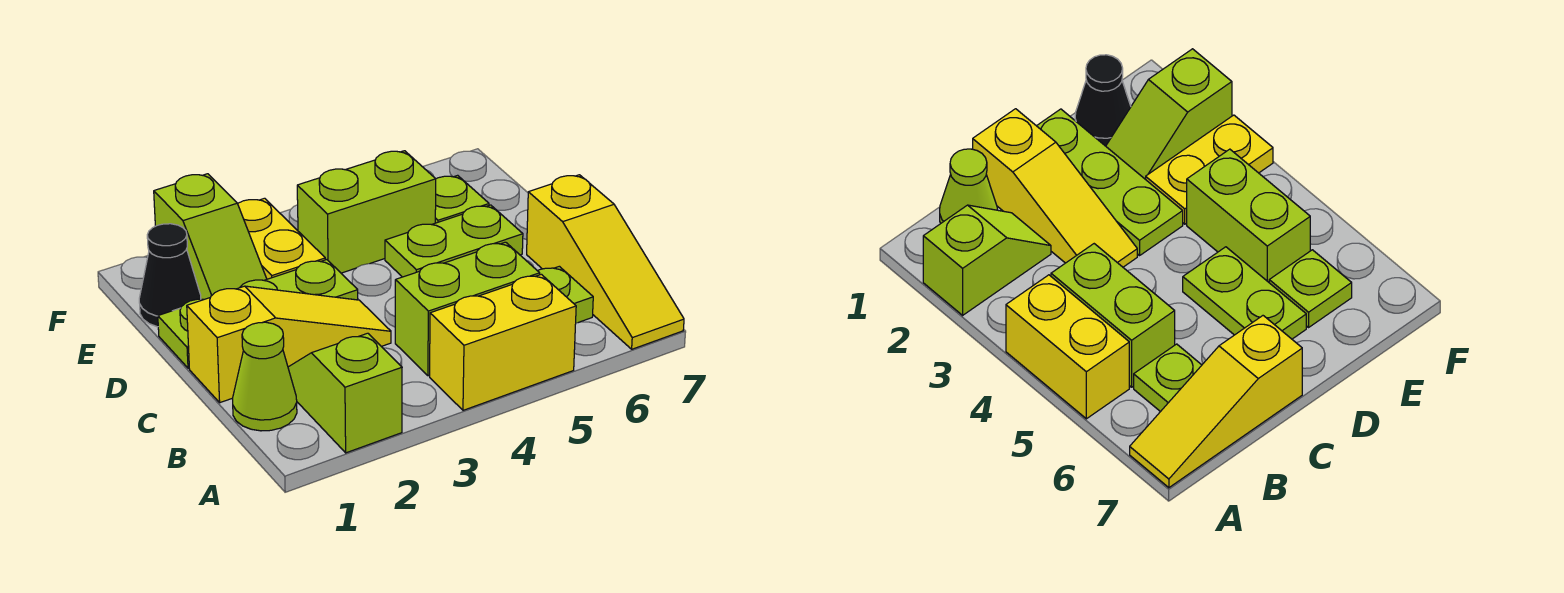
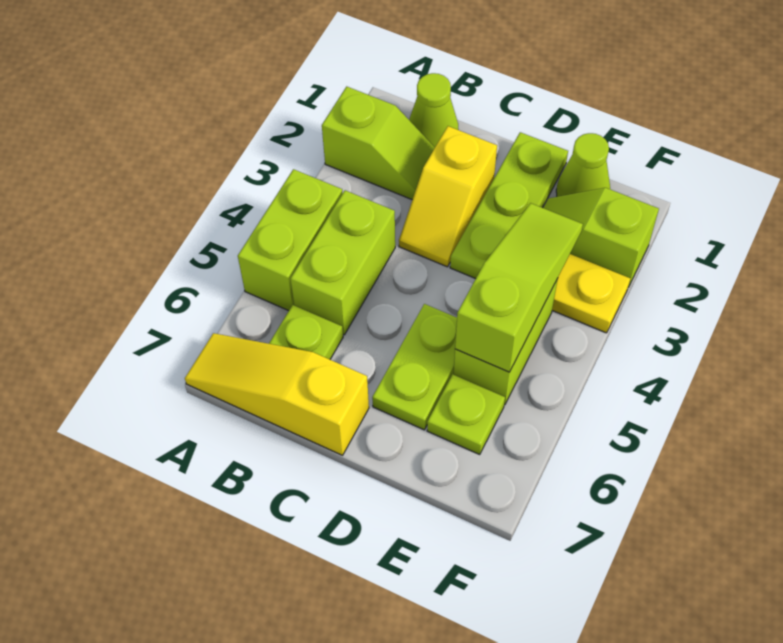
yellow brick A4:A5 level 1 -> lime brick A4:A5 level 1
yellow slope C1:C3 level 1 top 1 -> yellow slope C2:C3 level 1 top 2
black cone E1 level 1 -> lime cone E1 level 1
none -> lime slope E3:E5 level 2 top 5

